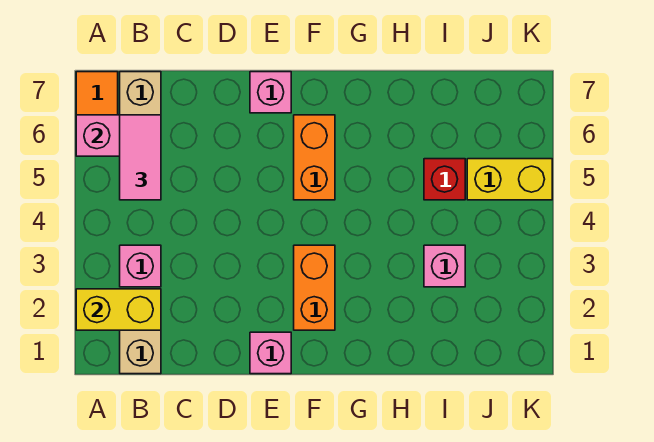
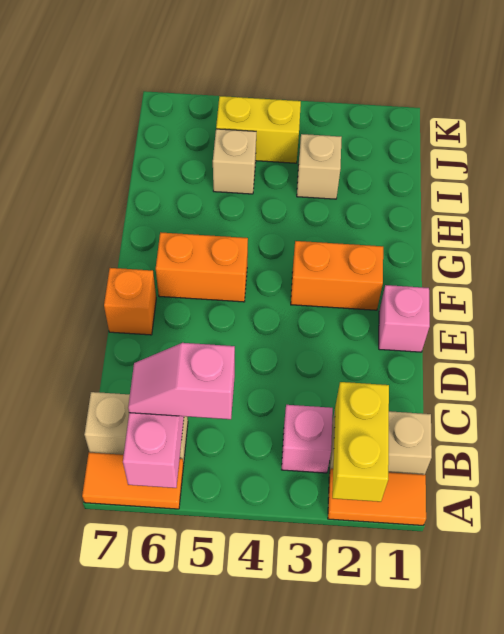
none -> orange tile A1:A2 level 1
pink tile B5:B6 level 3 -> pink slope B5:B6 level 3 top 5
pink brick E7 level 1 -> orange brick E7 level 1
pink brick I3 level 1 -> tan brick I3 level 1
red brick I5 level 1 -> tan brick I5 level 1
yellow brick J5:K5 level 1 -> yellow brick J4:J5 level 1

